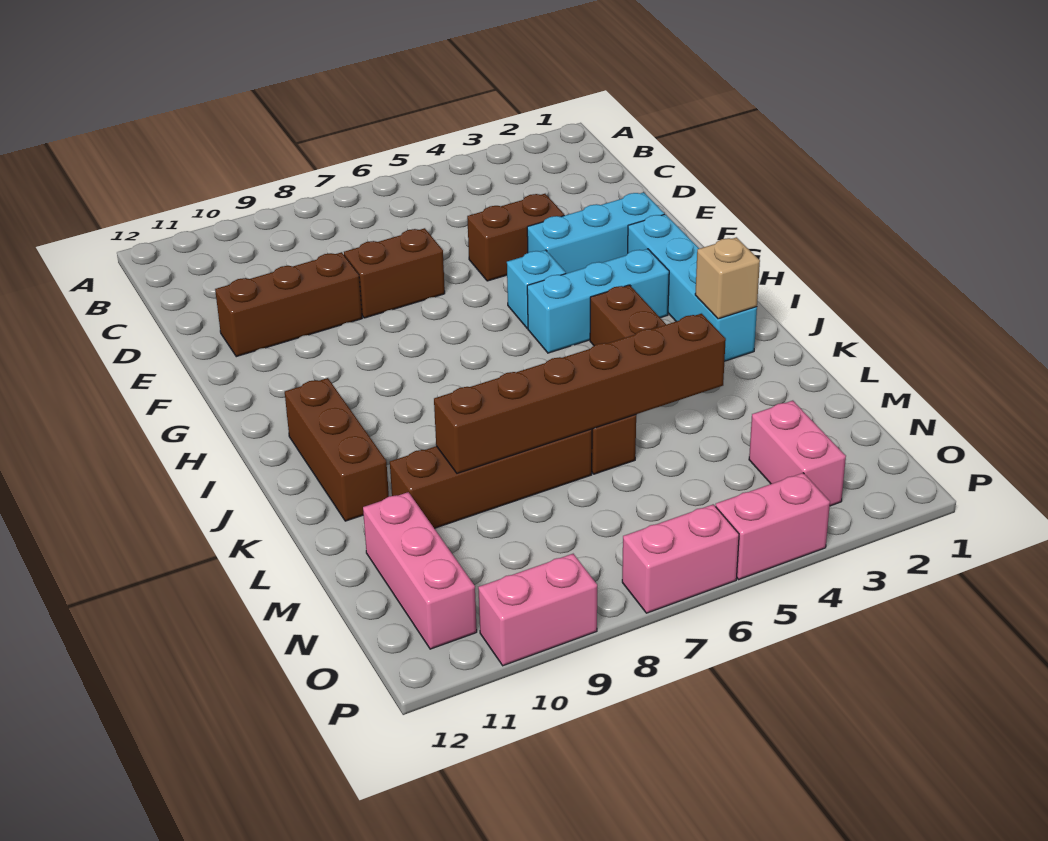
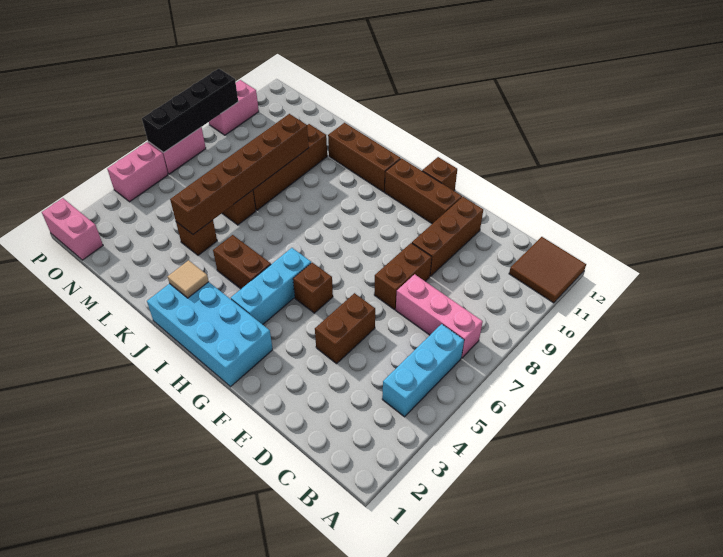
none -> brown tile A11:B12 level 1
cyan brick F2:F4 level 1 -> cyan brick B4:B6 level 1
none -> brown brick F11:H11 level 1
cyan brick G2:J2 level 1 -> cyan brick G1:J2 level 1
cyan brick G5 level 1 -> brown brick G5 level 1
none -> brown brick G12 level 1
tan brick J2 level 2 -> tan tile J2 level 2
none -> brown brick L4 level 1
pink brick M11:O11 level 1 -> pink brick B7:D7 level 1
pink brick N3:O3 level 1 -> pink brick O1:P1 level 1
none -> black brick P6:P9 level 2

